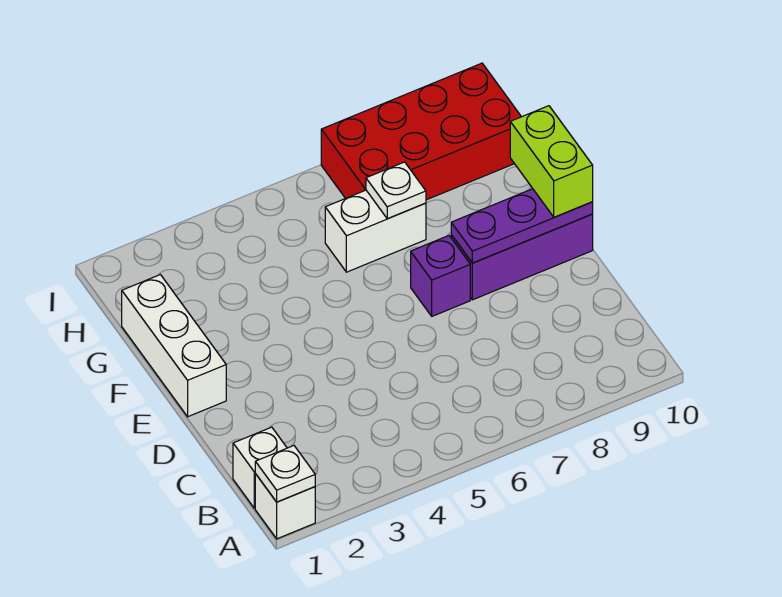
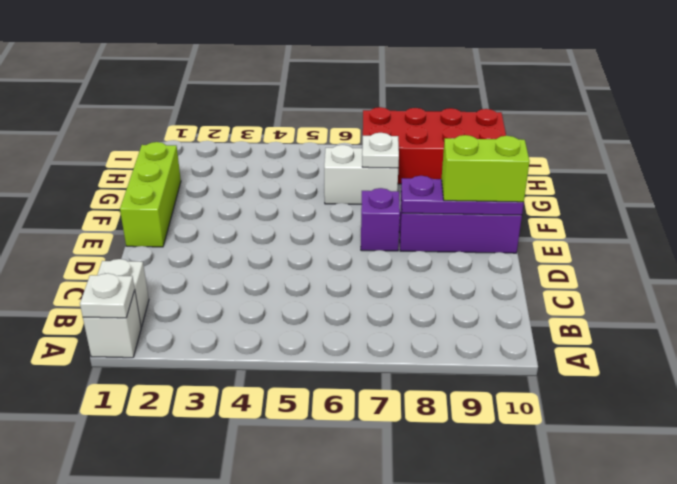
white brick E1:G1 level 1 -> lime brick E1:G1 level 1
lime brick E10:F10 level 3 -> lime brick E9:E10 level 3

